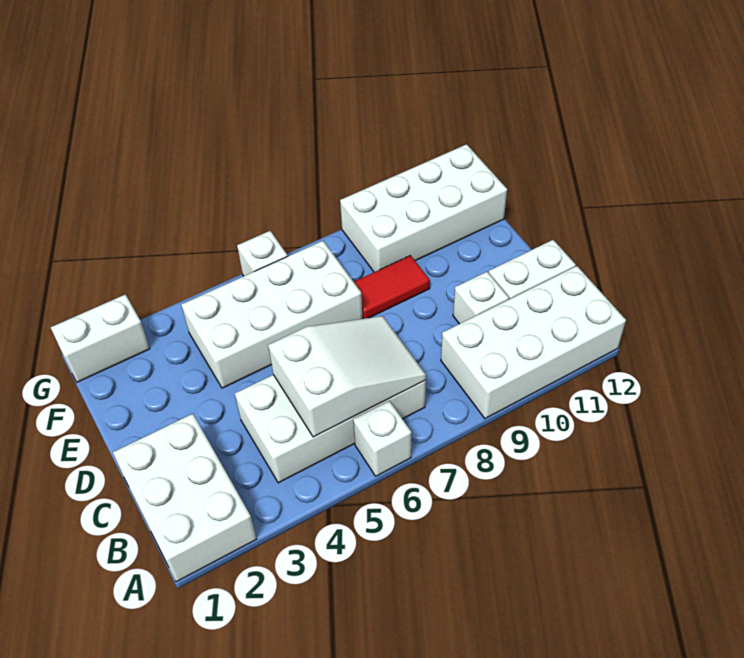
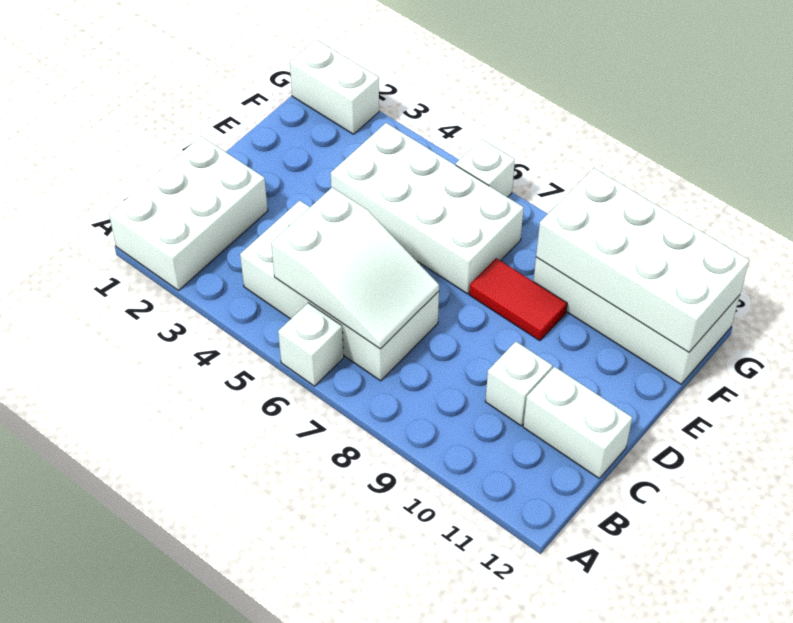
white brick A9:B12 level 1 -> white brick F9:G12 level 2

